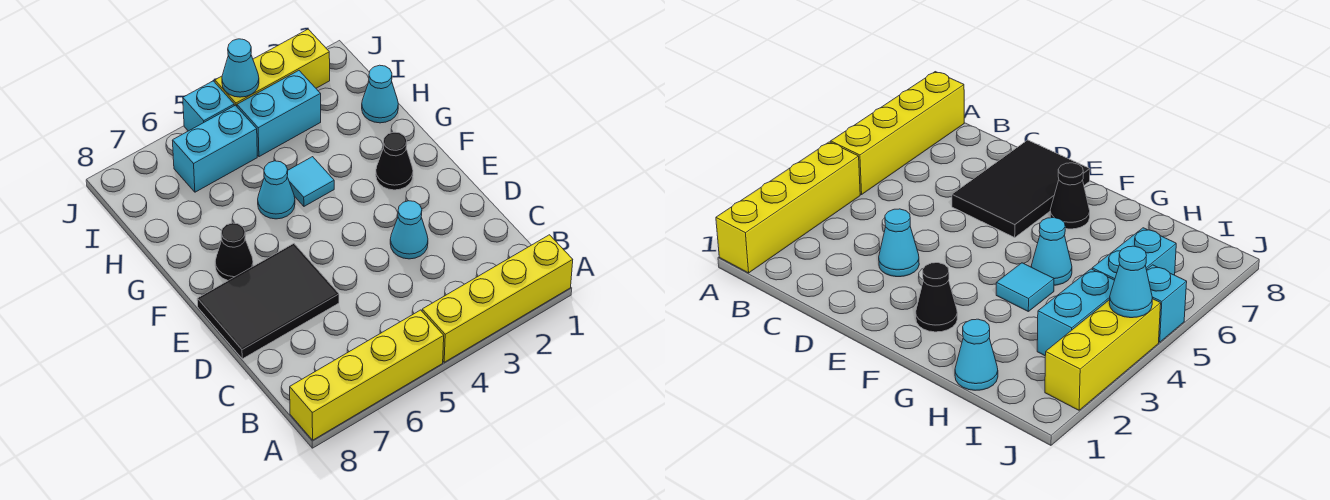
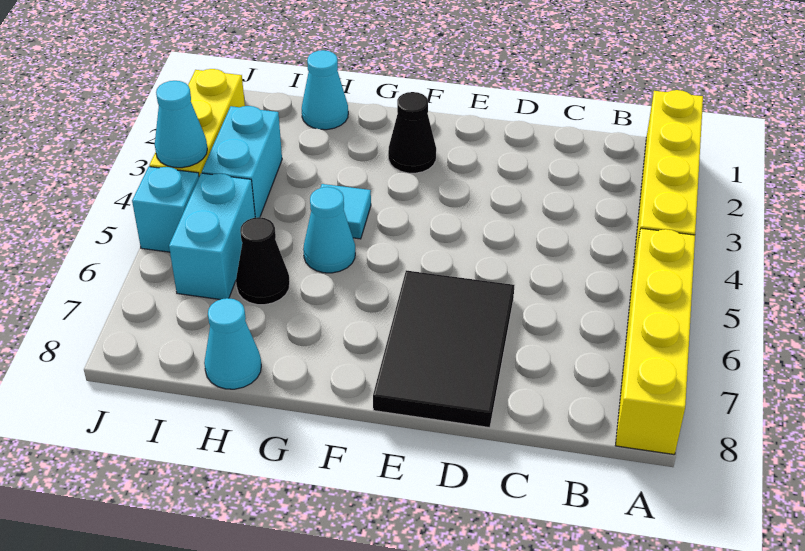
cyan cone D3 level 1 -> cyan cone H8 level 1
black cone F7 level 1 -> black cone H6 level 1

